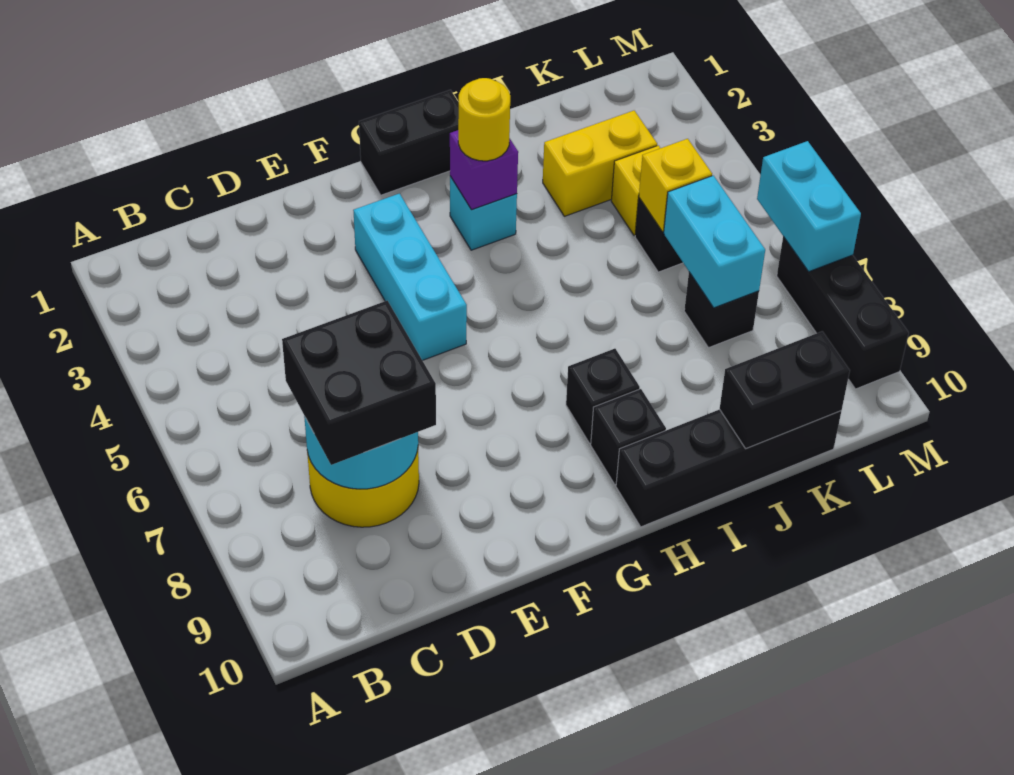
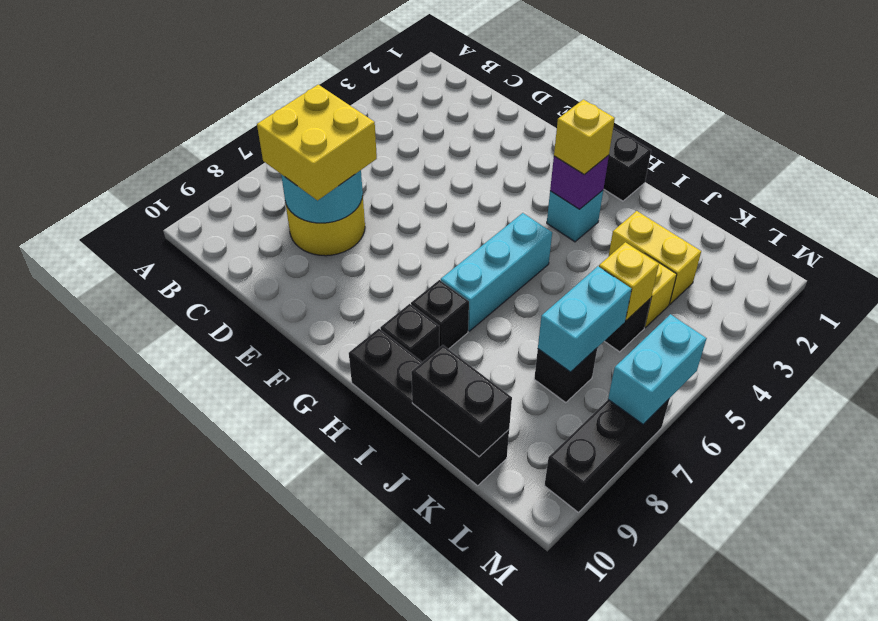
black brick C7:D8 level 3 -> yellow brick C7:D8 level 3
cyan brick F3:F5 level 1 -> cyan brick H5:H7 level 1
yellow round brick H3 level 3 -> yellow brick H3 level 3

